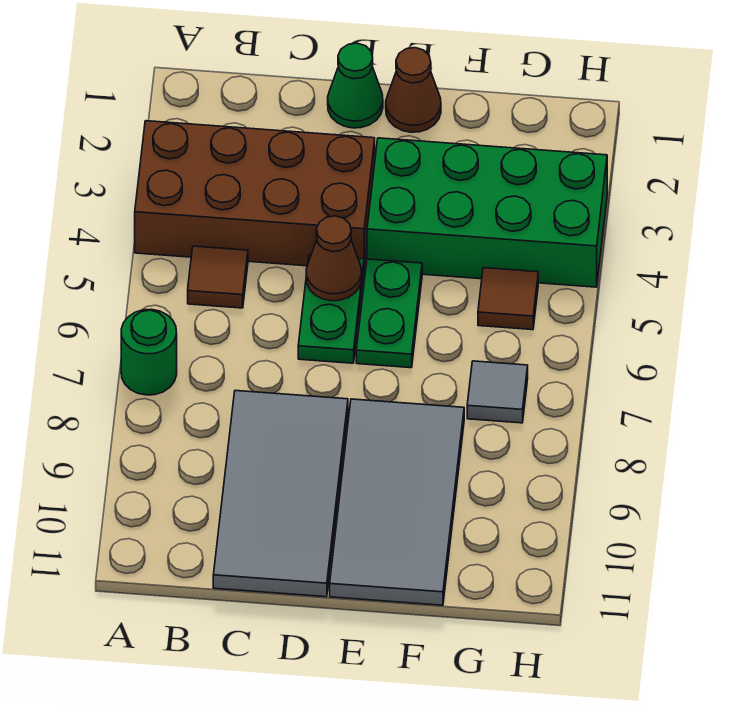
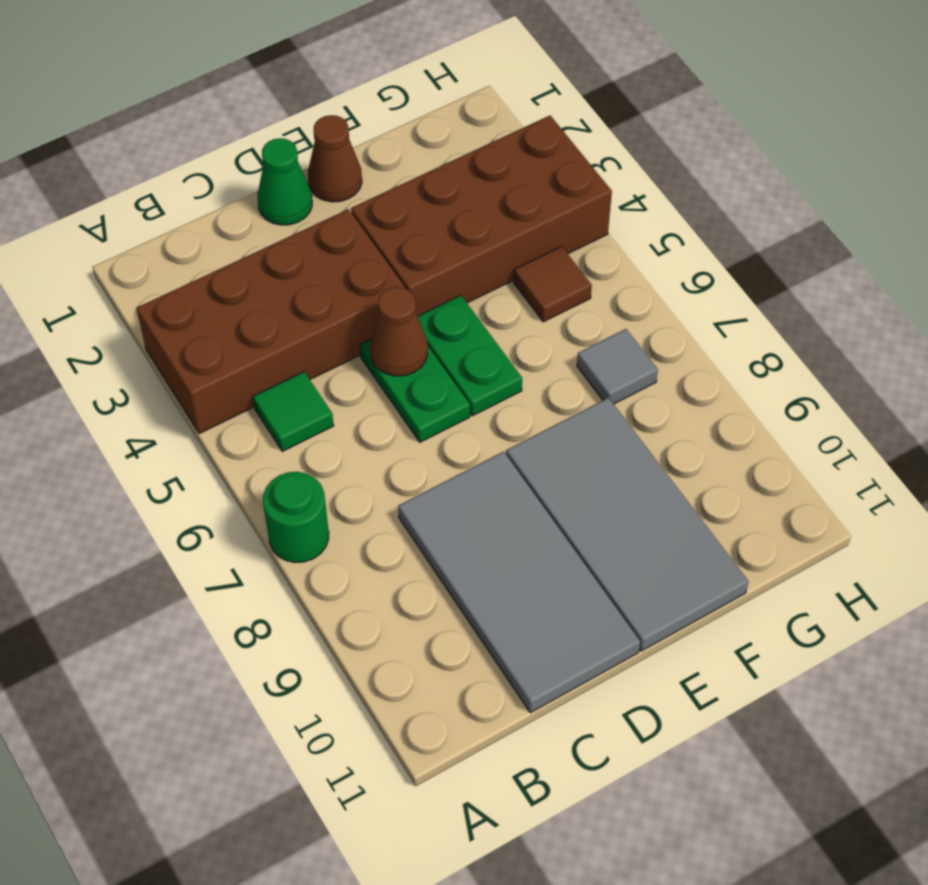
brown tile B5 level 1 -> green tile B5 level 1
green brick E3:H4 level 1 -> brown brick E3:H4 level 1

